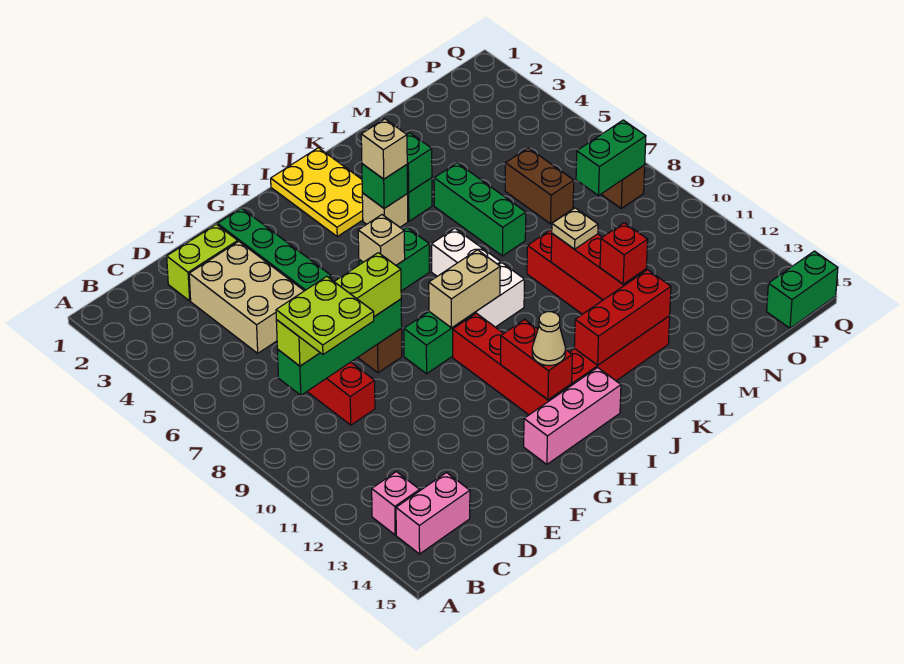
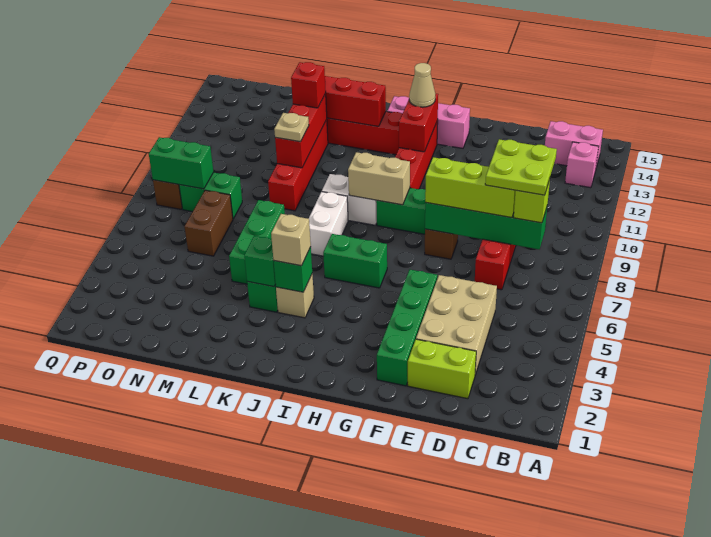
tan brick H6 level 2 -> none
yellow plate I1:J3 level 1 -> none
green brick P15:Q15 level 1 -> green brick N8:O8 level 1

